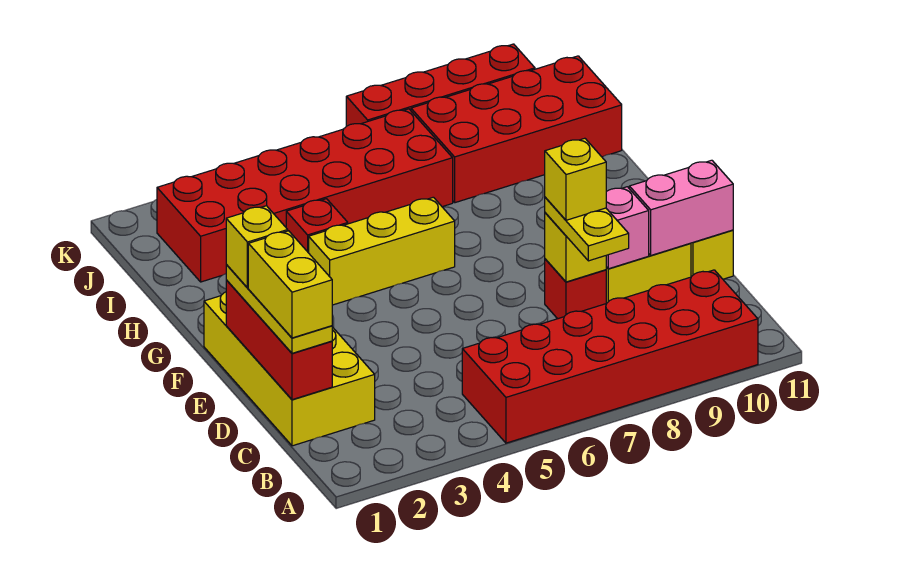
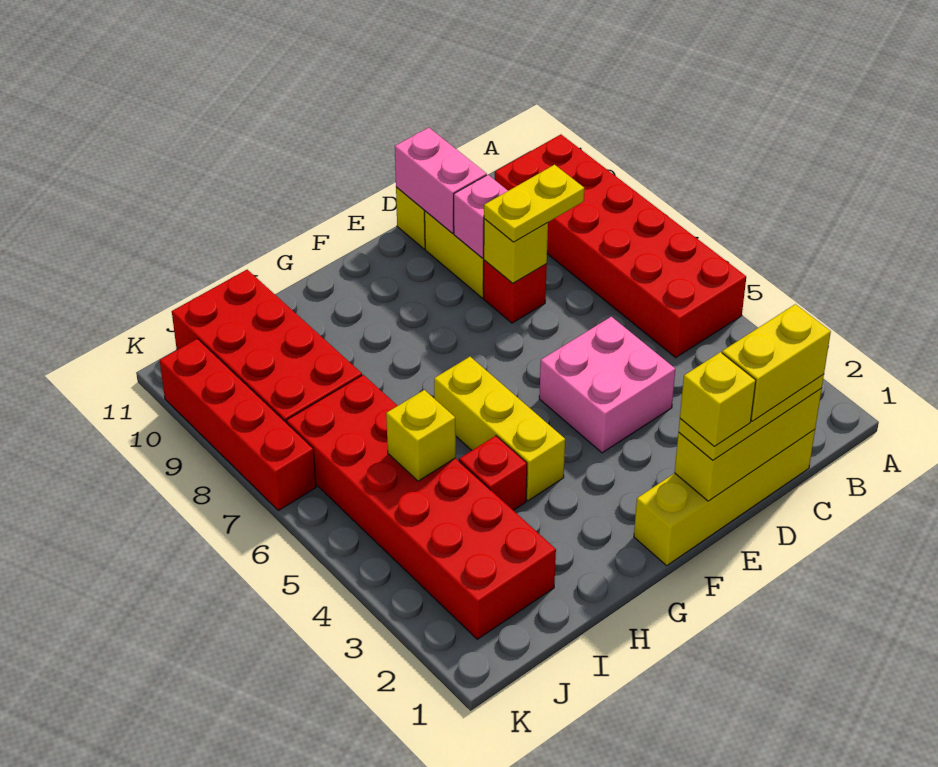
yellow brick C1:F2 level 1 -> yellow brick C1:F1 level 1
red brick C1:E1 level 2 -> yellow brick C1:E1 level 2
none -> pink brick D4:E5 level 1
yellow brick D8 level 4 -> yellow brick I5 level 2

